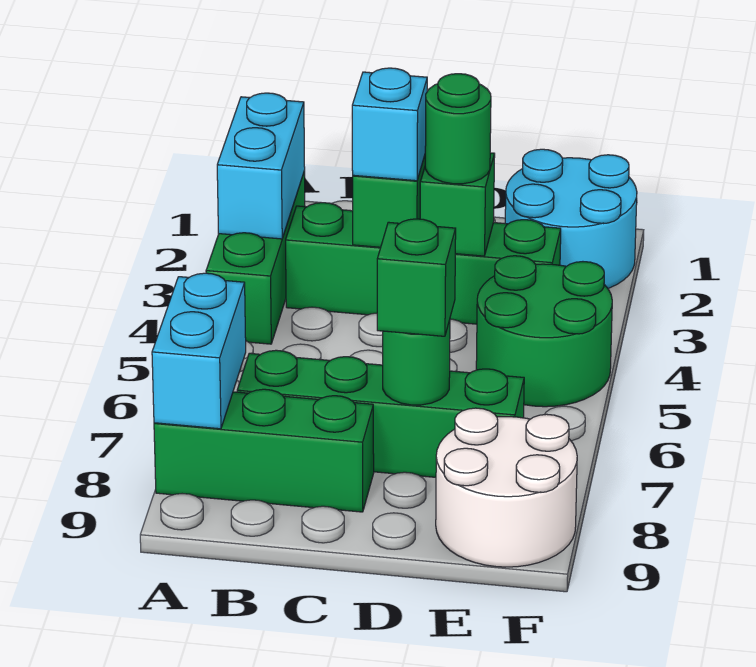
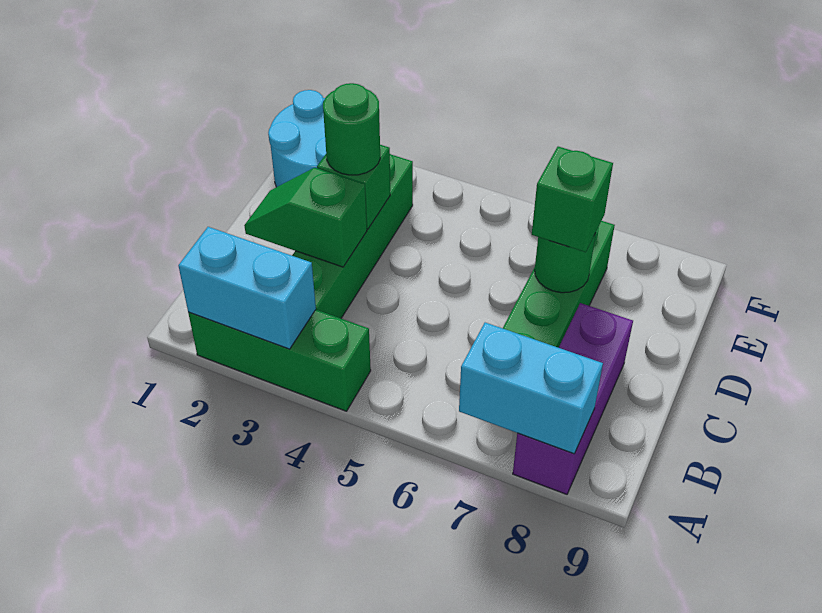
green brick A8:C8 level 1 -> purple brick A8:C8 level 1
cyan brick C3 level 3 -> none
green round brick E4:F5 level 1 -> none
white round brick E8:F9 level 1 -> none

